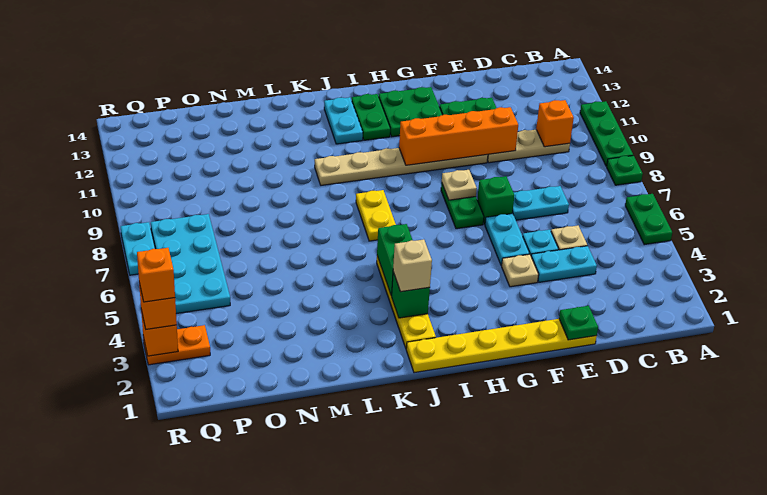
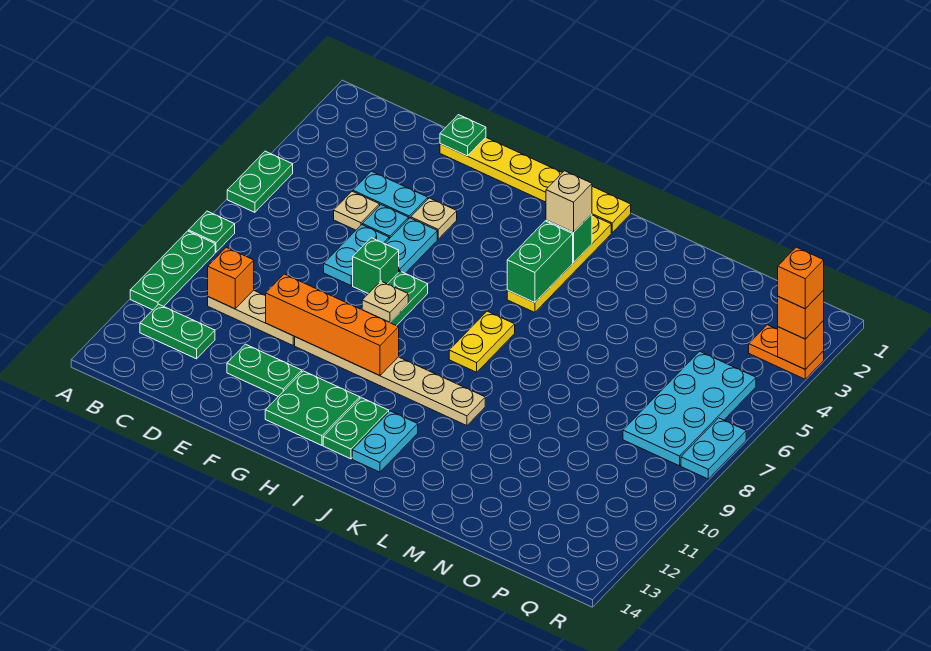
none -> green plate B12:C12 level 1
cyan plate D7:E7 level 1 -> cyan plate E6:E7 level 1

